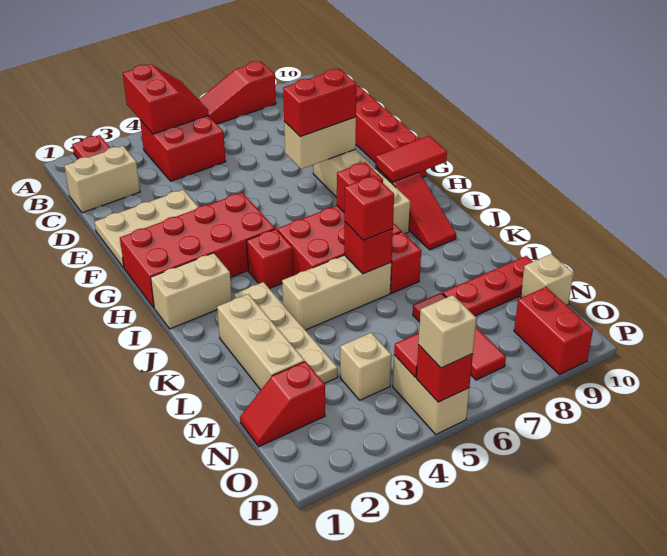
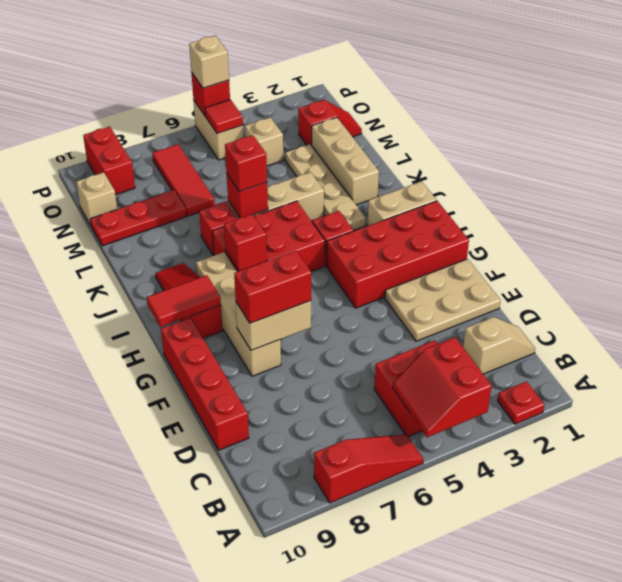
tan brick C1:C2 level 1 -> tan slope C1:C2 level 1 top 2

